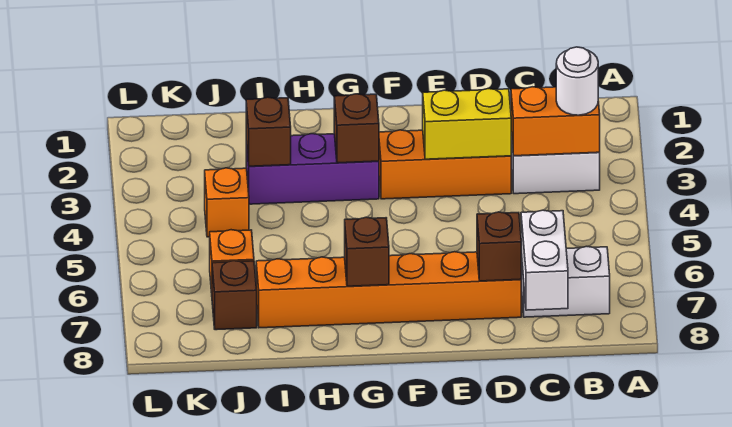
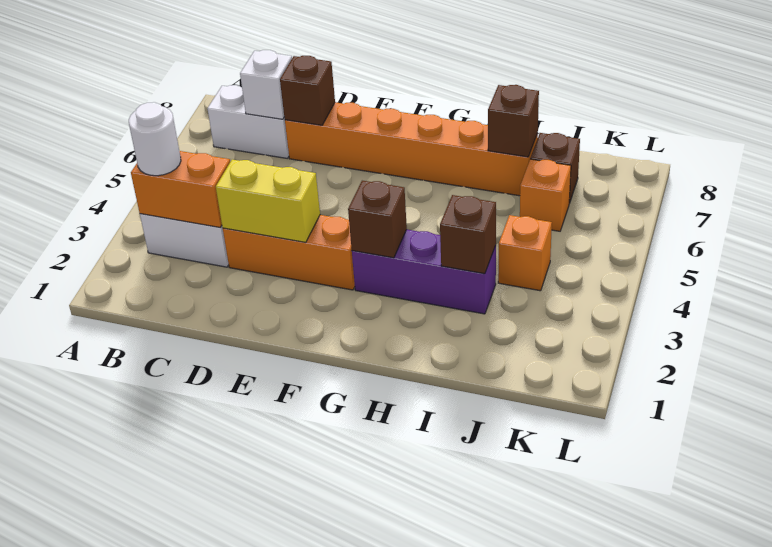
white brick C7:C8 level 2 -> white brick C7 level 2
brown brick G7 level 2 -> brown brick I7 level 2

